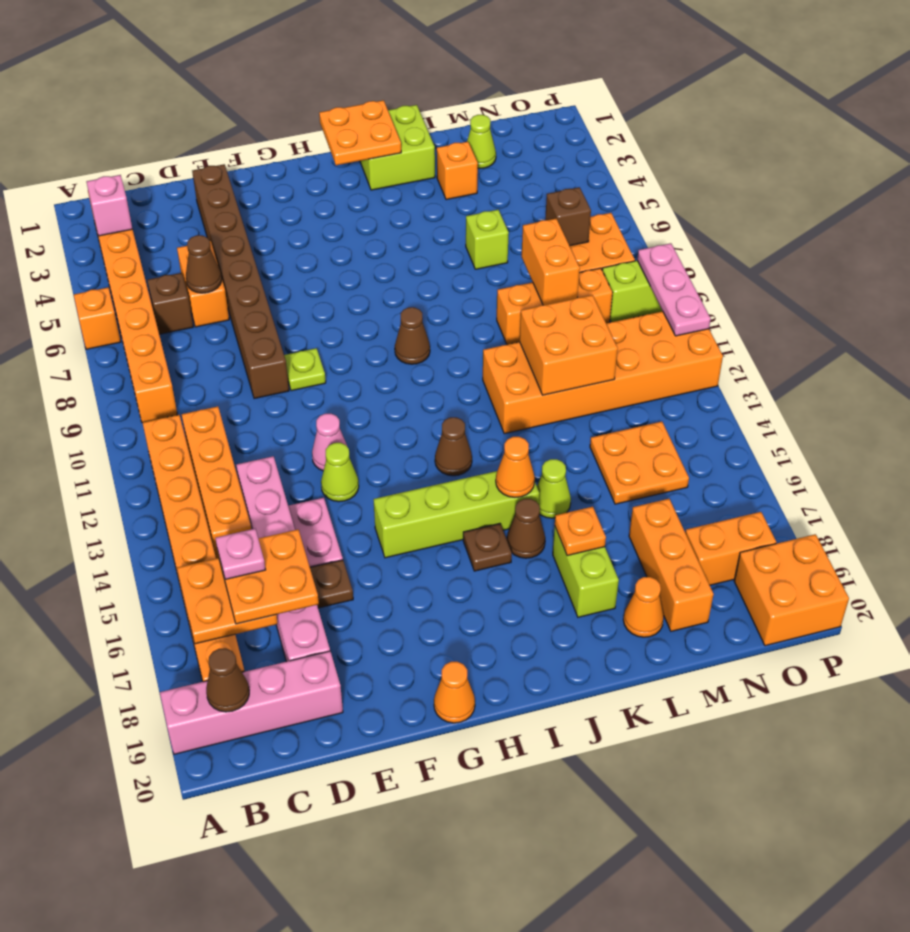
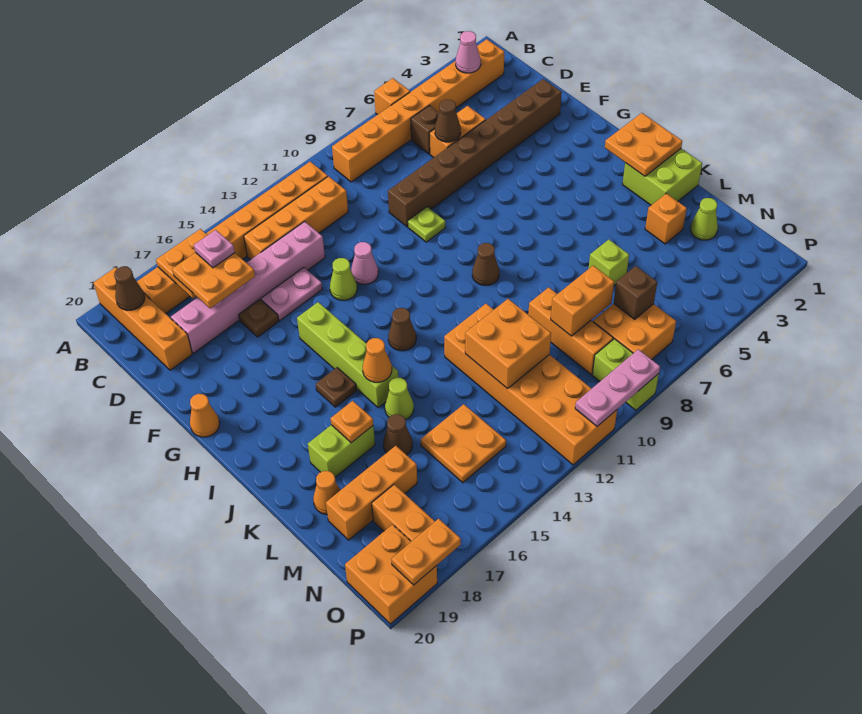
pink brick A19:D19 level 1 -> orange brick A19:D19 level 1
pink brick B3 level 2 -> pink cone B3 level 2
brown cone J16 level 1 -> brown cone L16 level 1
none -> orange plate P18:P19 level 2

